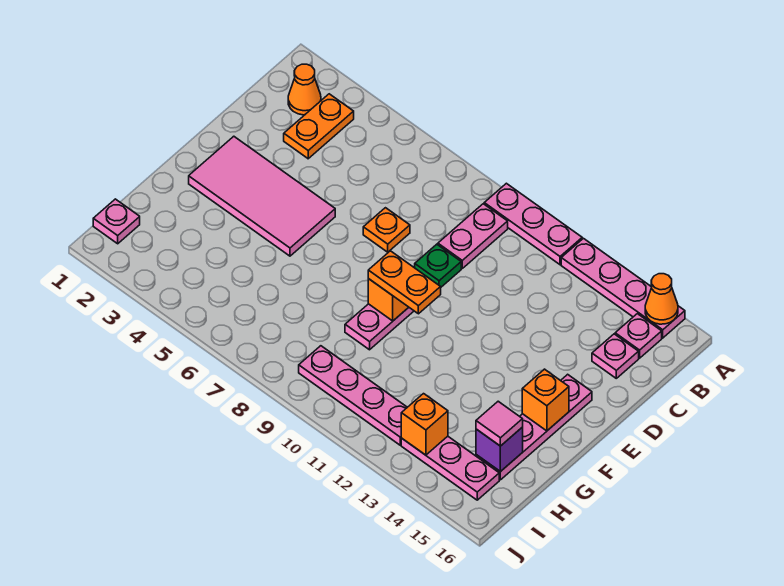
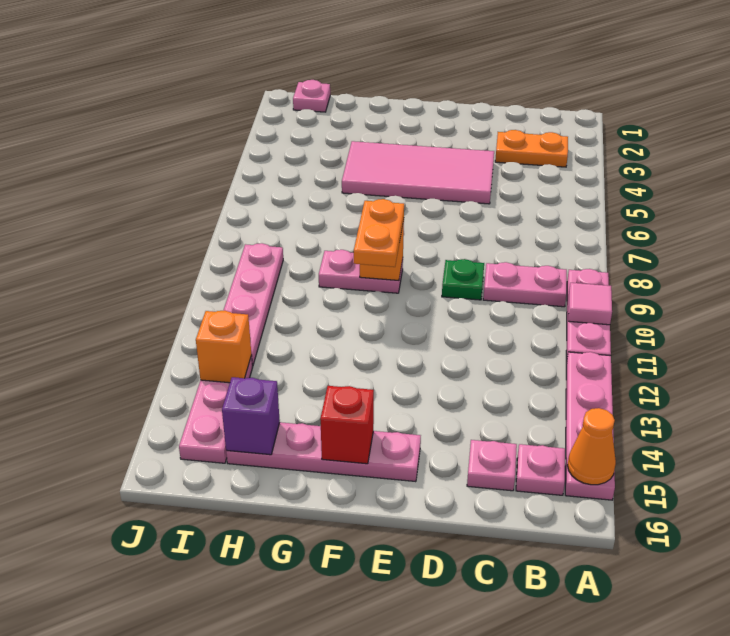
orange cone B2 level 1 -> none
orange plate D7 level 1 -> none
pink tile E2:F5 level 1 -> pink tile D4:G5 level 1
orange brick F15 level 2 -> red brick F15 level 2
pink tile H15 level 3 -> pink tile A10 level 2

